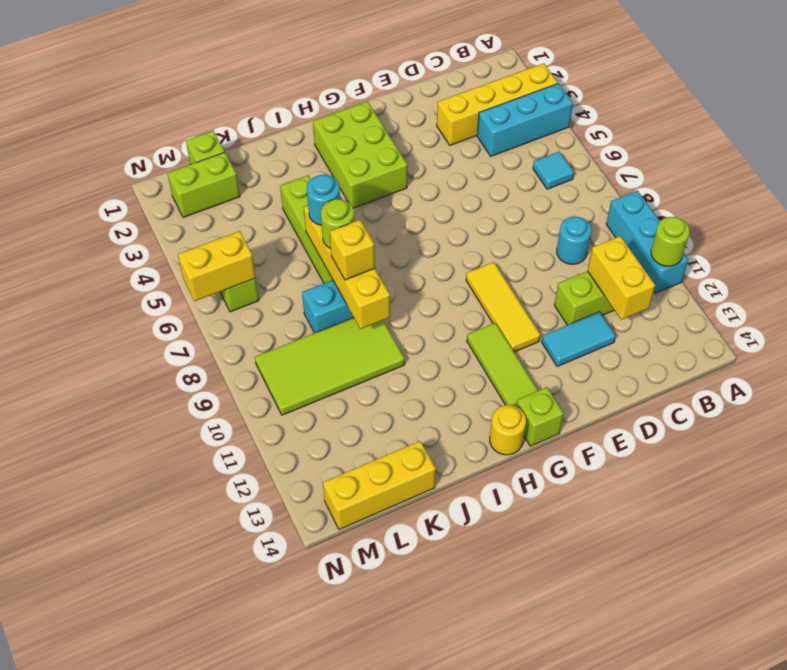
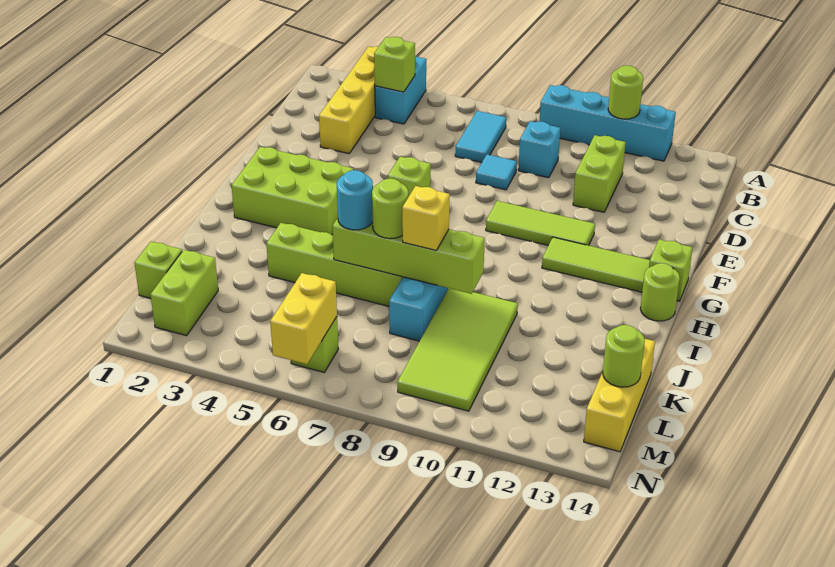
cyan brick A4:C4 level 1 -> cyan brick A4:B4 level 1
cyan brick A9:A11 level 1 -> cyan brick A9:A12 level 1
none -> lime brick B4 level 2
cyan tile B6 level 1 -> cyan tile D8 level 1
cyan round brick C9 level 1 -> cyan brick C9 level 1
yellow brick C11:C12 level 2 -> none
cyan tile D12:E12 level 1 -> cyan tile B7:C7 level 1
none -> lime brick F6 level 1
yellow tile F9:F11 level 1 -> lime tile F9:F11 level 1
yellow round brick H14 level 1 -> lime round brick H14 level 1
yellow brick J6:J9 level 2 -> lime brick J6:J9 level 2
none -> lime round brick L14 level 2

